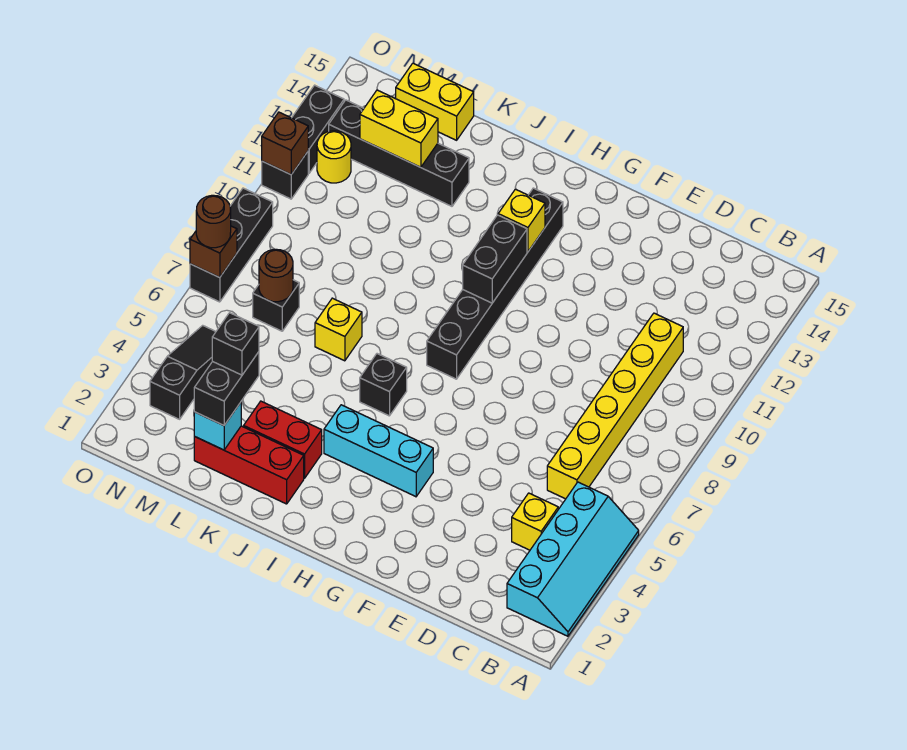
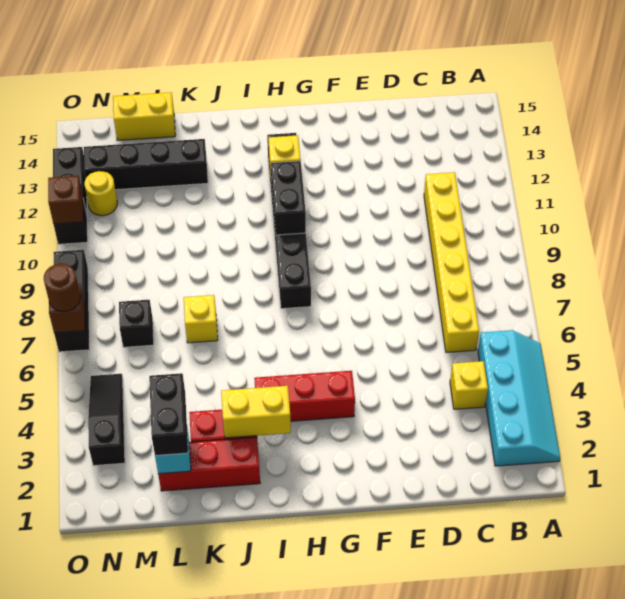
cyan brick G4:I4 level 1 -> red brick G4:I4 level 1
black brick I6 level 1 -> none
black brick L3 level 4 -> none
yellow brick L13:M13 level 2 -> yellow brick I3:J3 level 2
brown round brick M7 level 2 -> none

